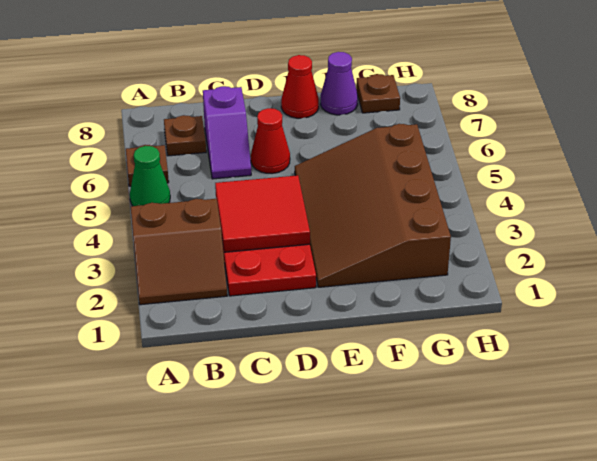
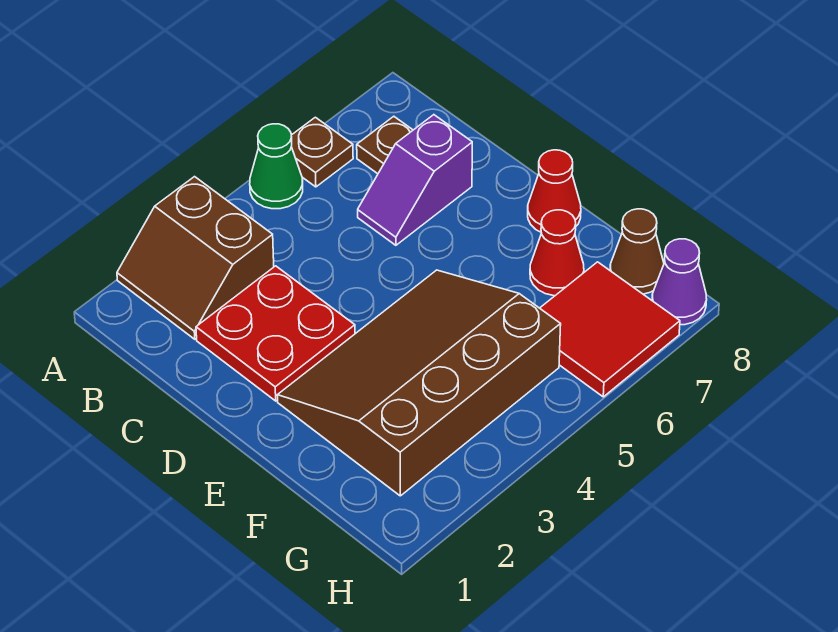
red tile C3:D4 level 2 -> red tile G6:H7 level 1
red cone D6 level 1 -> red cone F7 level 1
purple cone F8 level 1 -> purple cone H8 level 1
brown plate G8 level 1 -> brown cone G8 level 1

